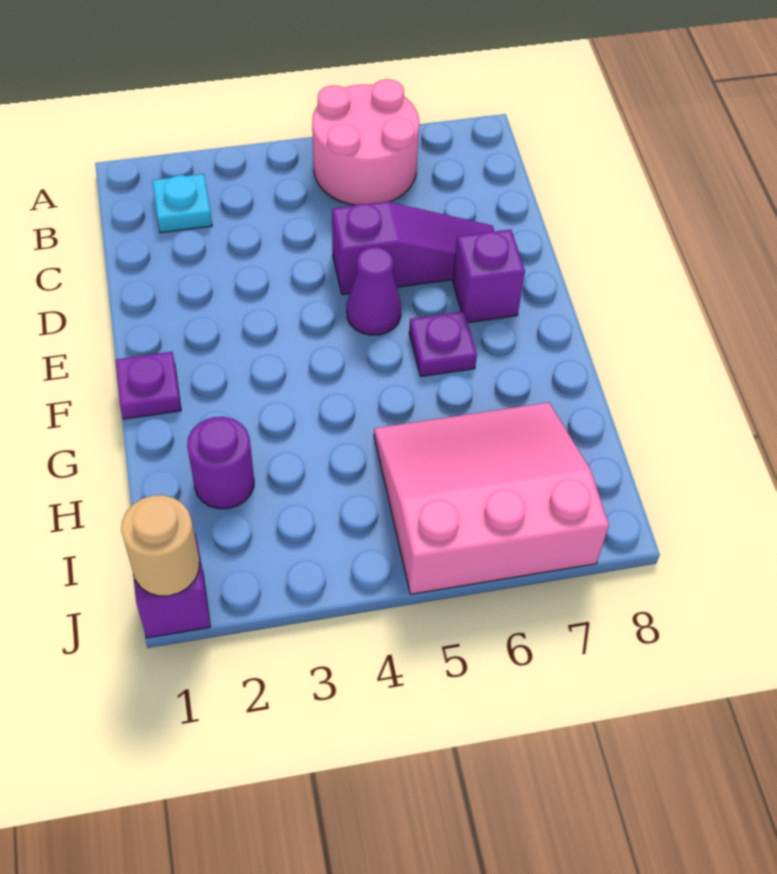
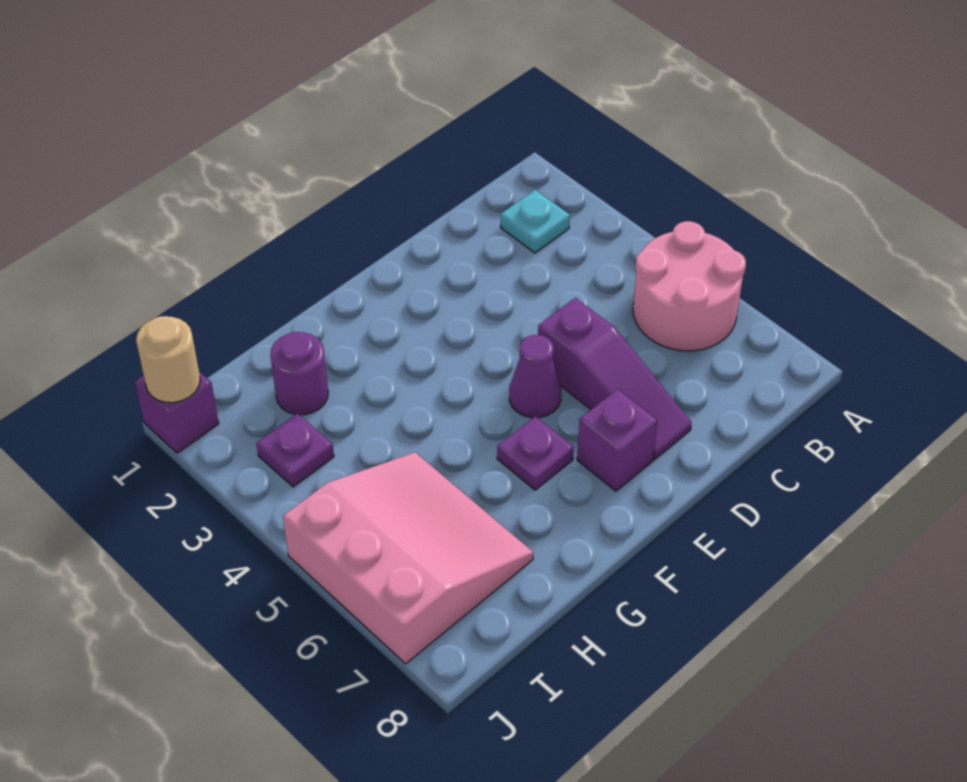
purple plate F1 level 1 -> purple plate I3 level 1

